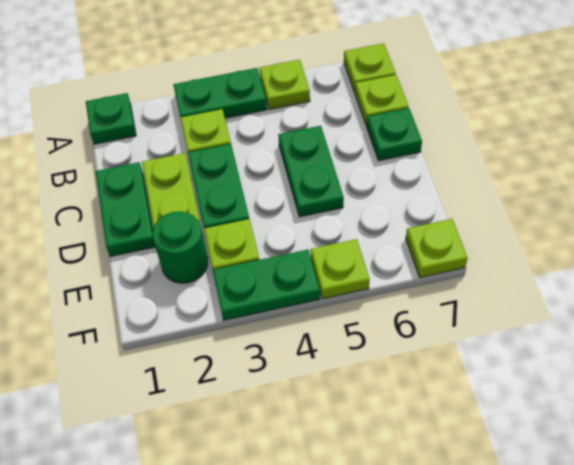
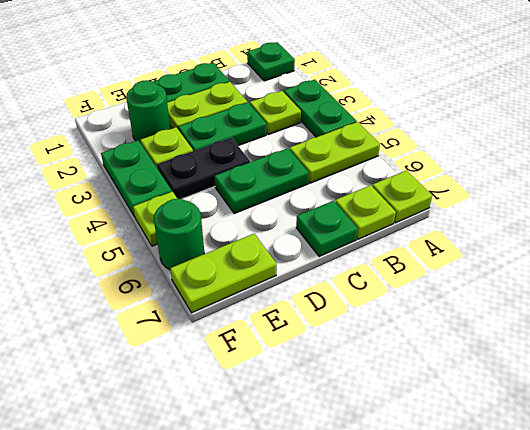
lime plate A5 level 1 -> lime plate A5:B5 level 1
none -> black plate D4:E4 level 1
none -> green round brick F6 level 1
lime plate F7 level 1 -> lime plate E7:F7 level 1

